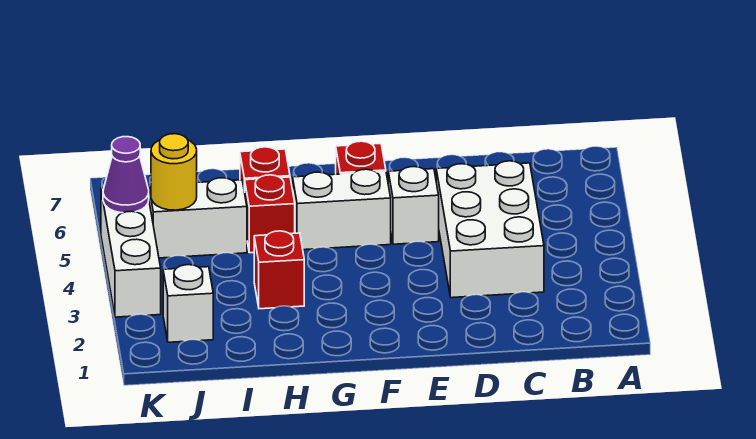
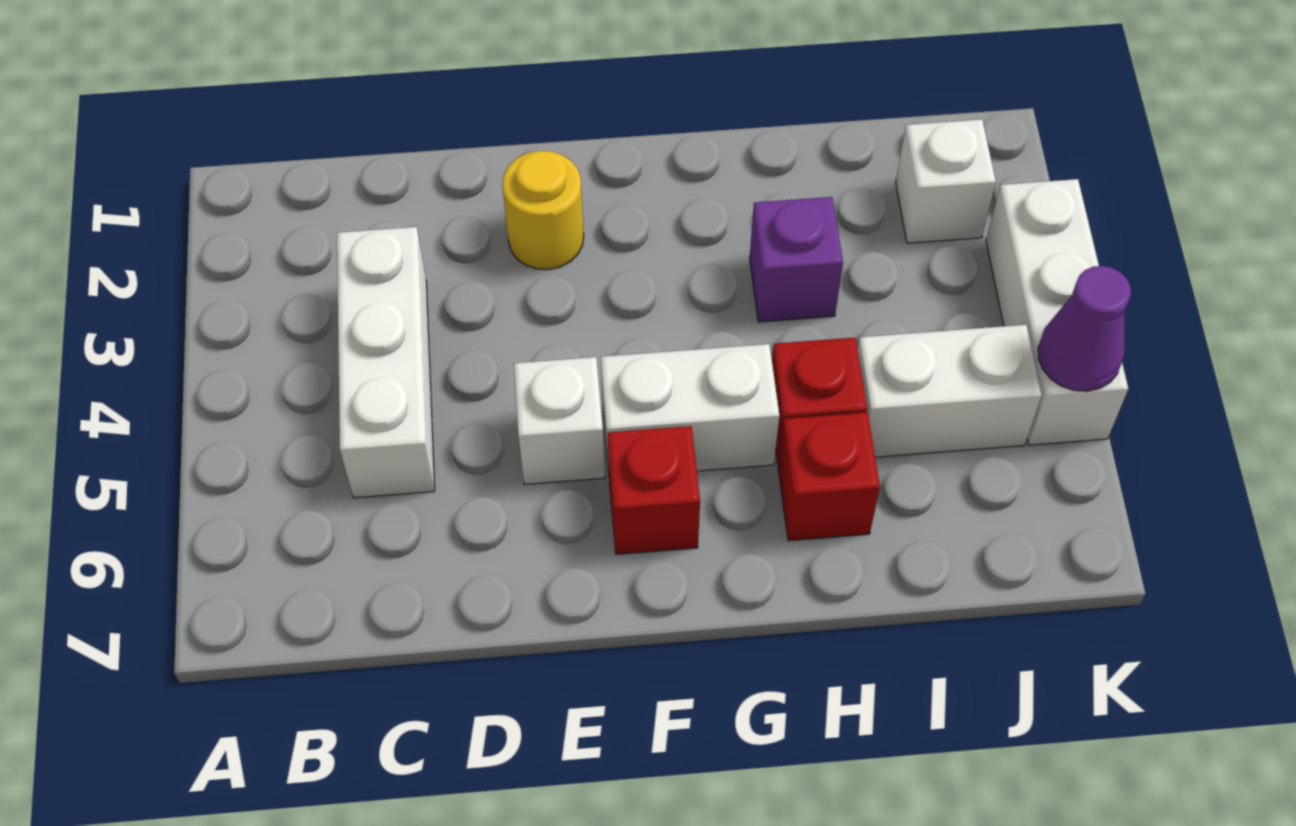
white brick C3:D5 level 1 -> white brick C3:C5 level 1
red brick H3 level 1 -> purple brick H3 level 1
yellow round brick J5 level 2 -> yellow round brick E2 level 1

